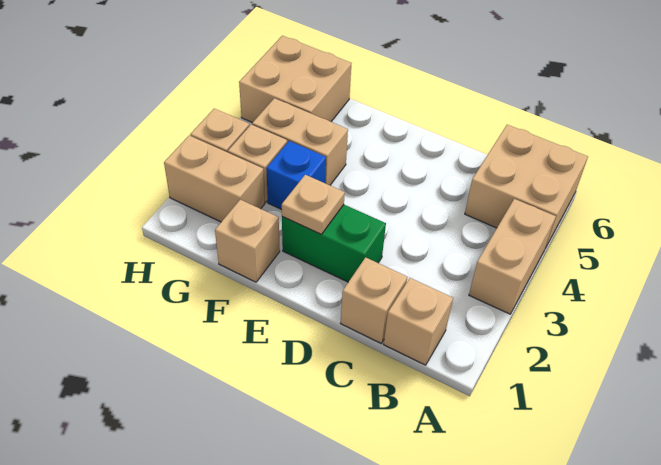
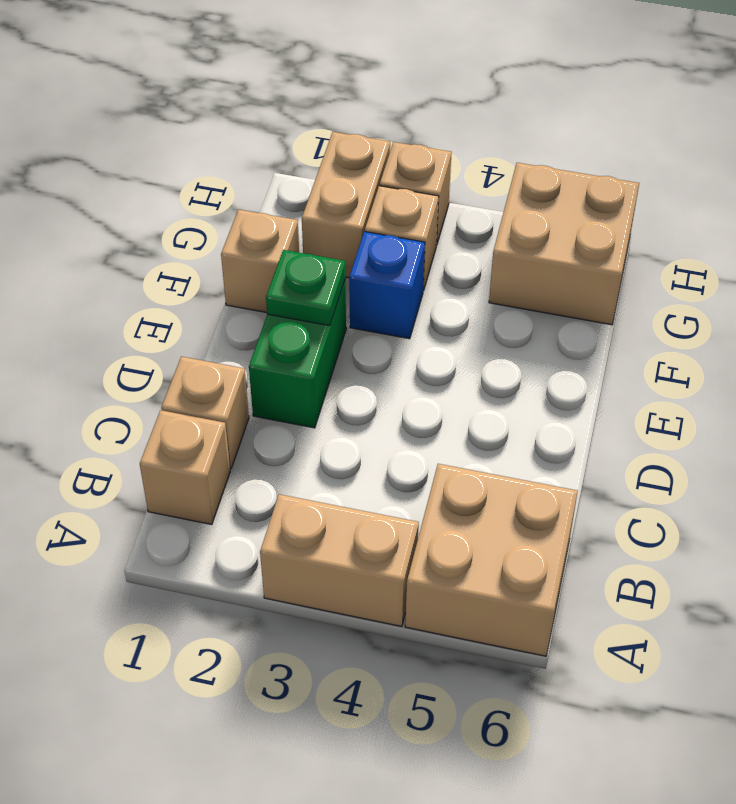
tan plate E2 level 2 -> green plate E2 level 2
tan brick F4:G4 level 1 -> none

